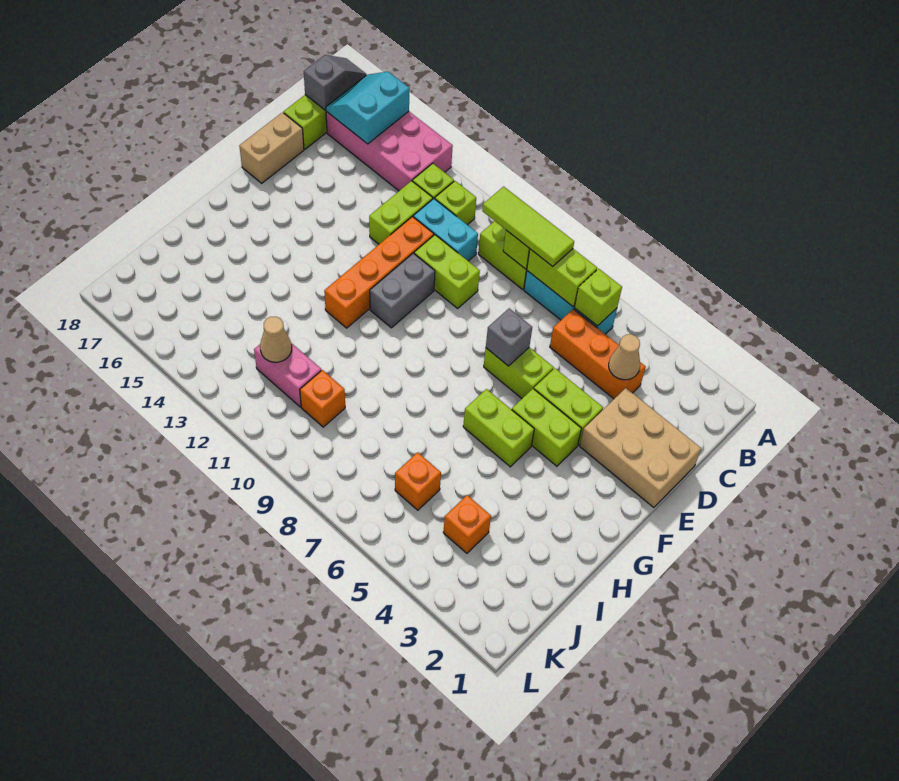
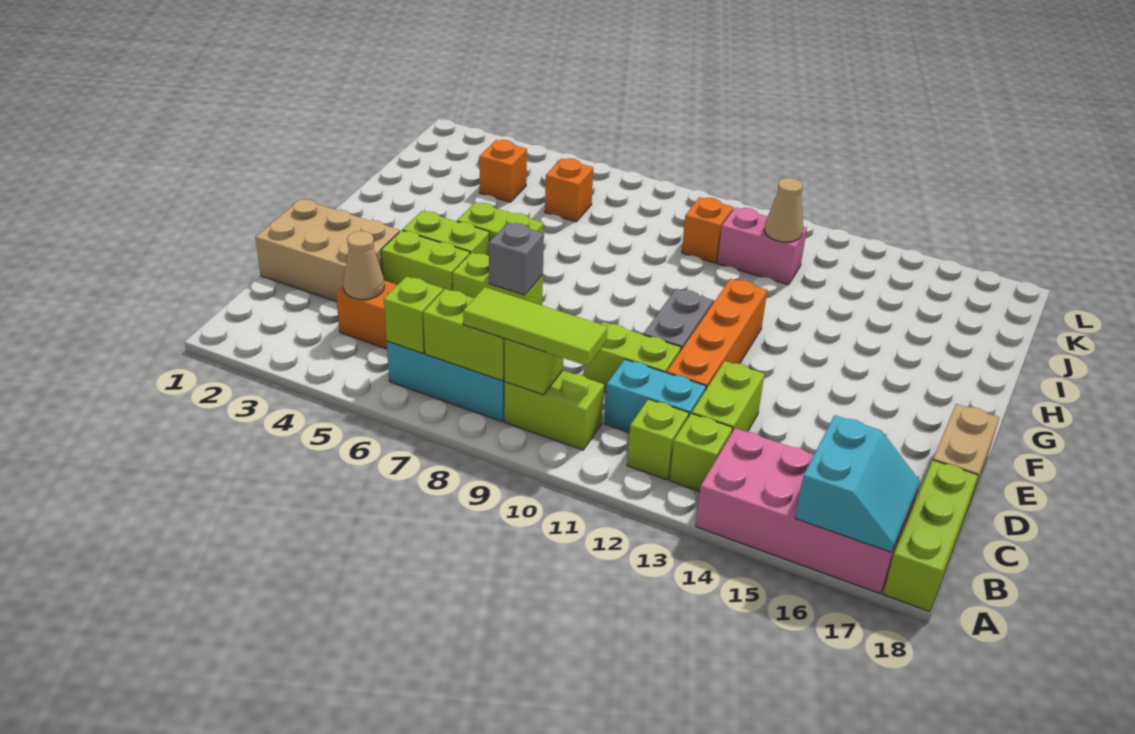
grey slope A18:B18 level 2 top B -> none

